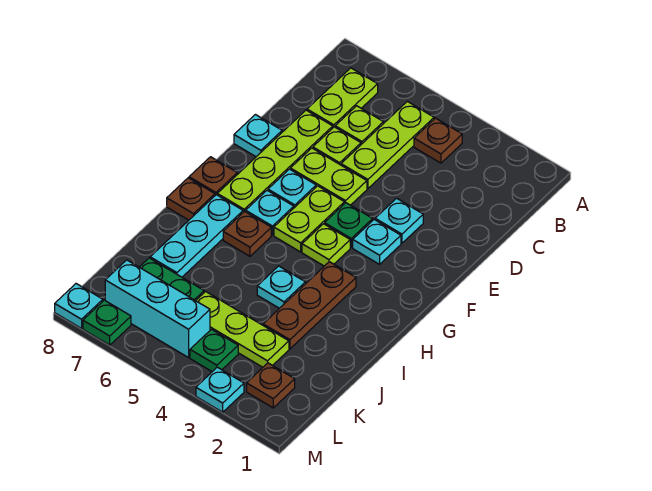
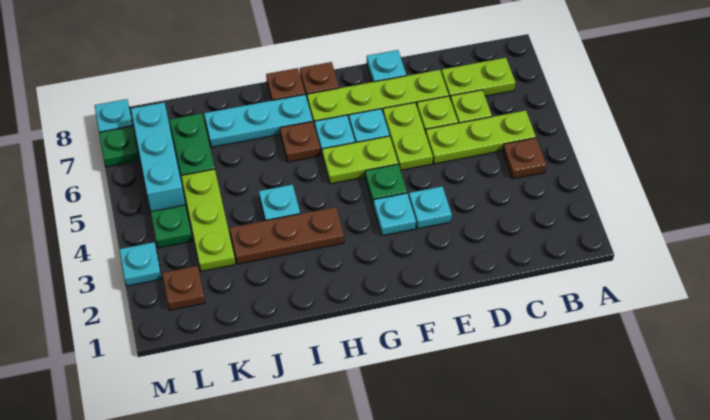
lime plate G4 level 1 -> none

